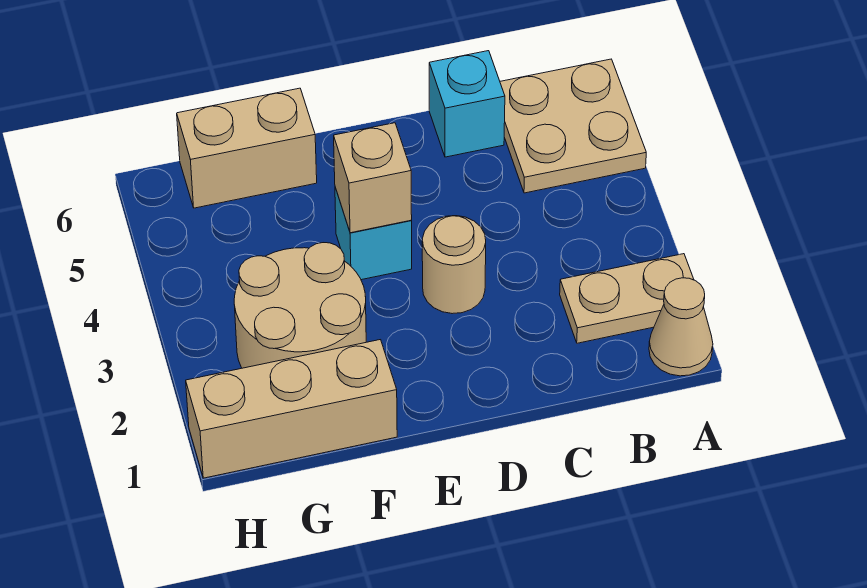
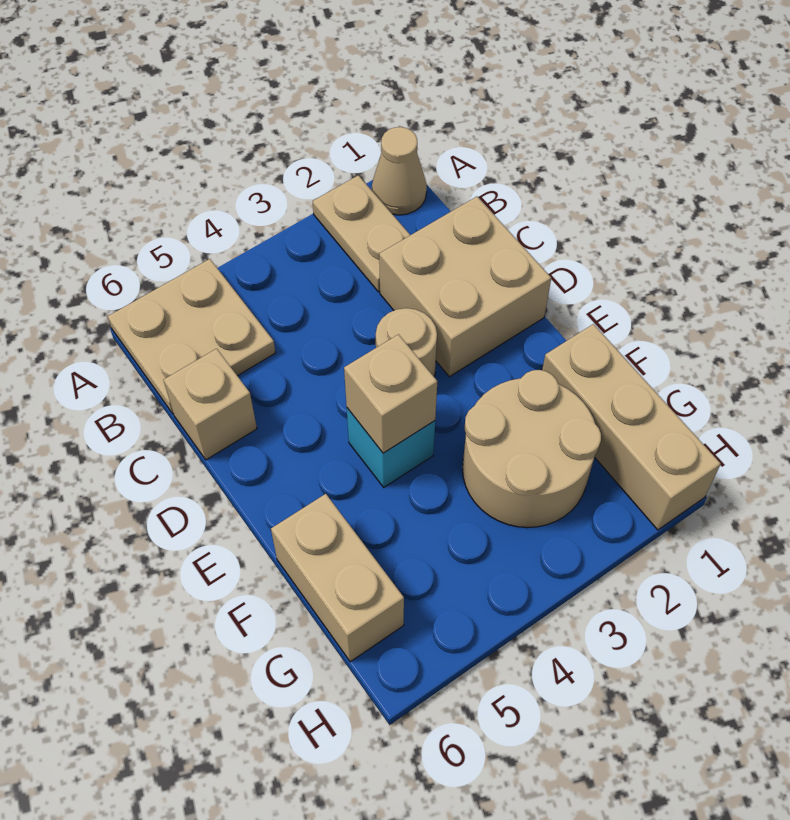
none -> tan brick C1:D2 level 1
cyan brick C6 level 1 -> tan brick C6 level 1

